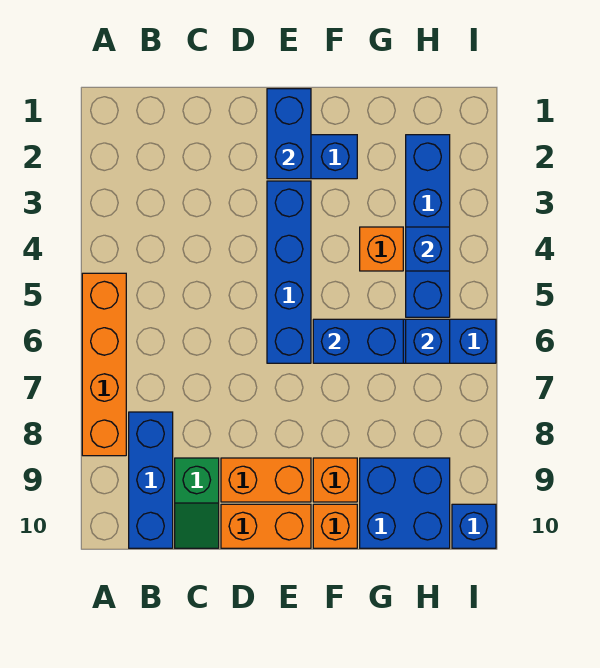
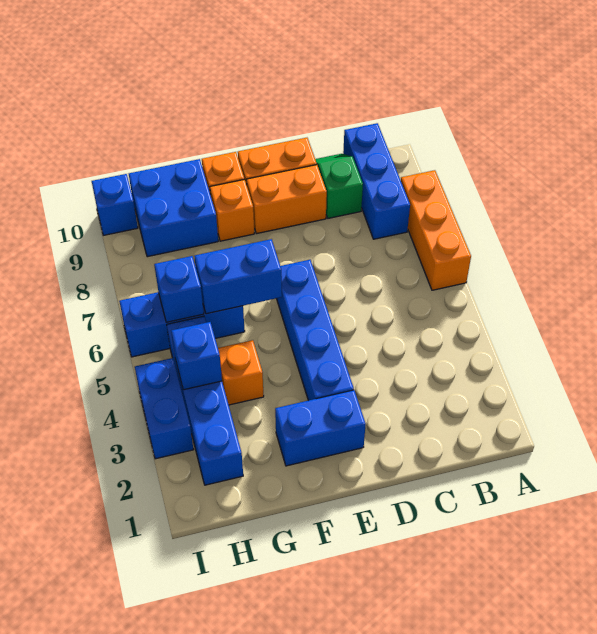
orange brick A5:A8 level 1 -> orange brick A6:A8 level 1
blue brick E1:E2 level 2 -> blue brick I3:I4 level 1

